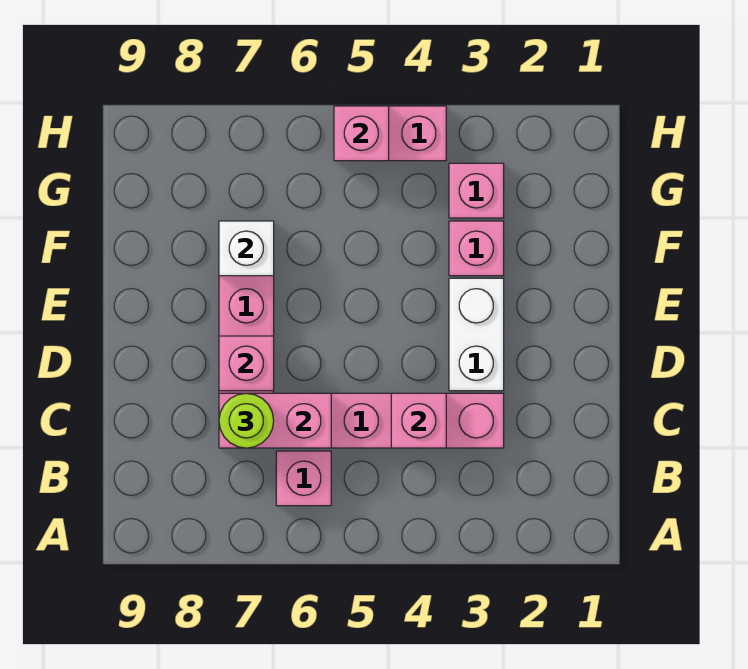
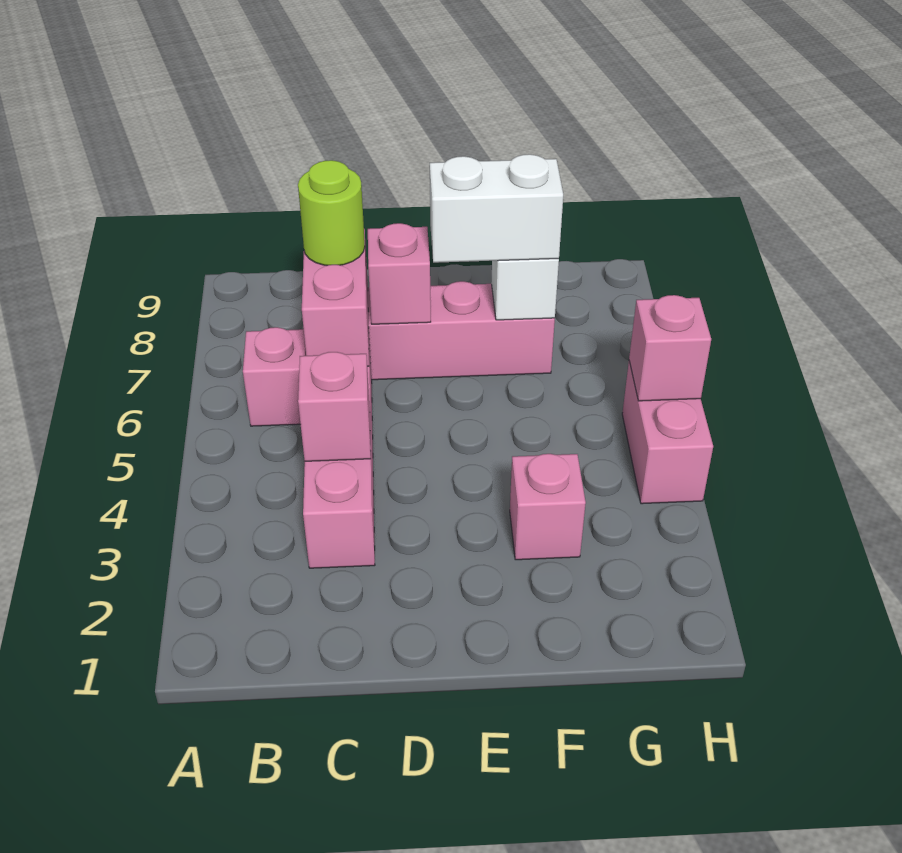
white brick D3:E3 level 1 -> white brick E7:F7 level 3
pink brick G3 level 1 -> none

